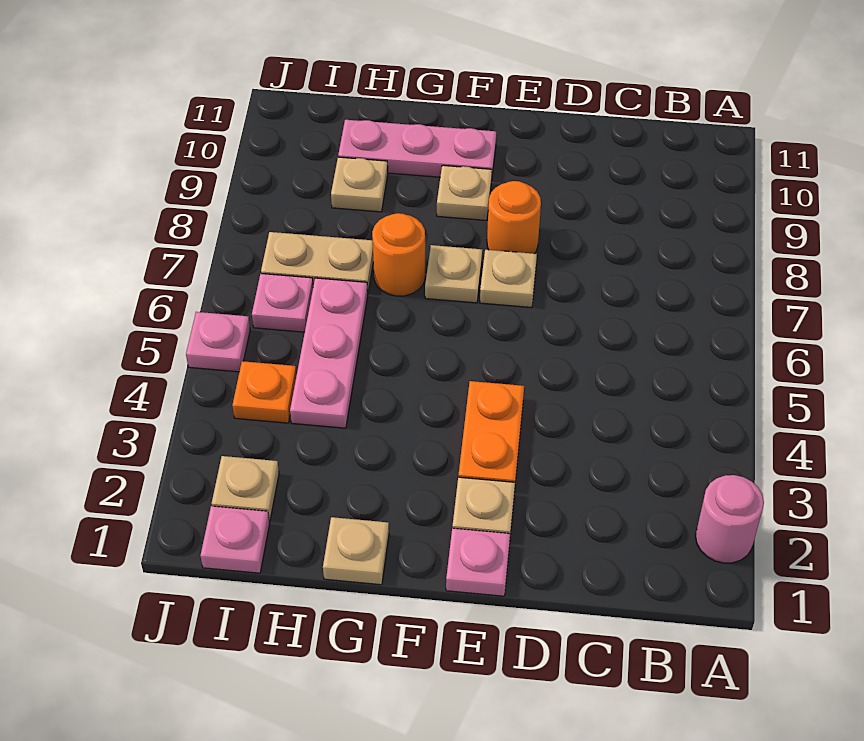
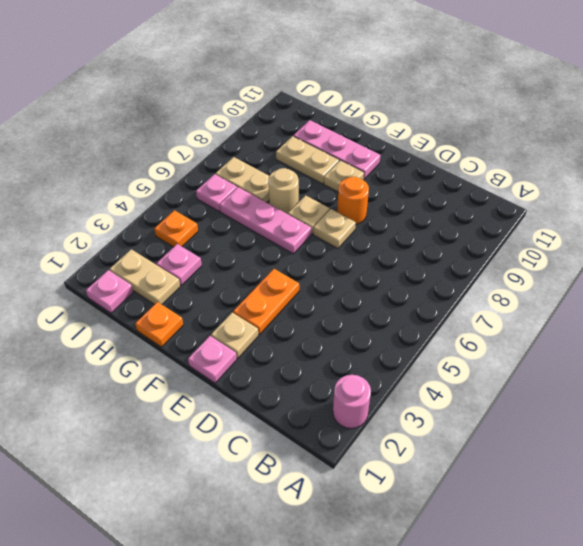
tan plate G1 level 1 -> orange plate G1 level 1
orange round brick G7 level 1 -> tan round brick G7 level 1
pink plate H4:H6 level 1 -> pink plate F6:H6 level 1
tan plate H9 level 1 -> tan plate G9:H9 level 1
tan plate I2 level 1 -> tan plate H2:I2 level 1
pink plate J5 level 1 -> pink plate H3 level 1

